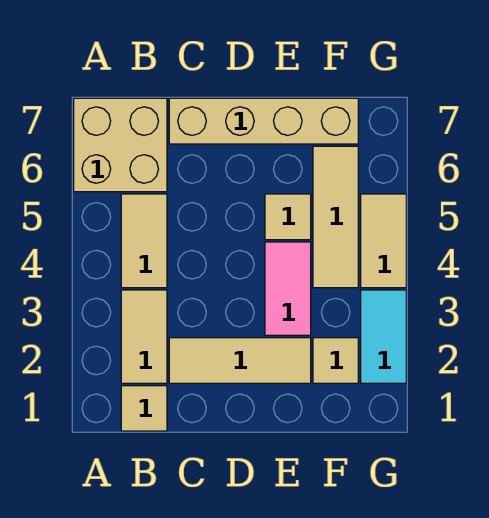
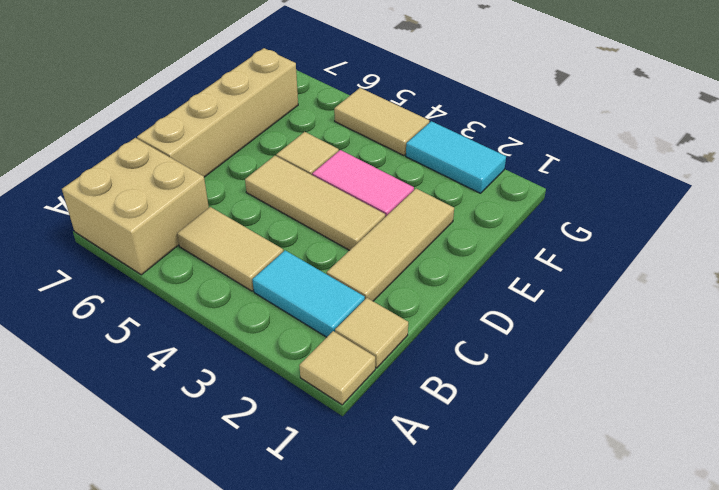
tan tile B2:B3 level 1 -> cyan tile B2:B3 level 1
tan tile F2 level 1 -> tan tile A1 level 1
tan tile F4:F6 level 1 -> tan tile D3:D5 level 1

